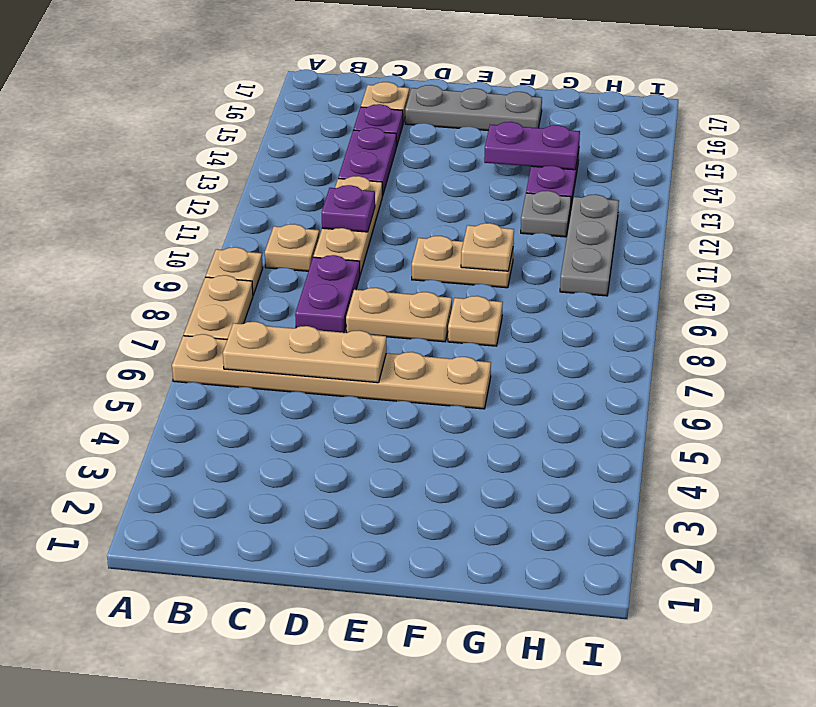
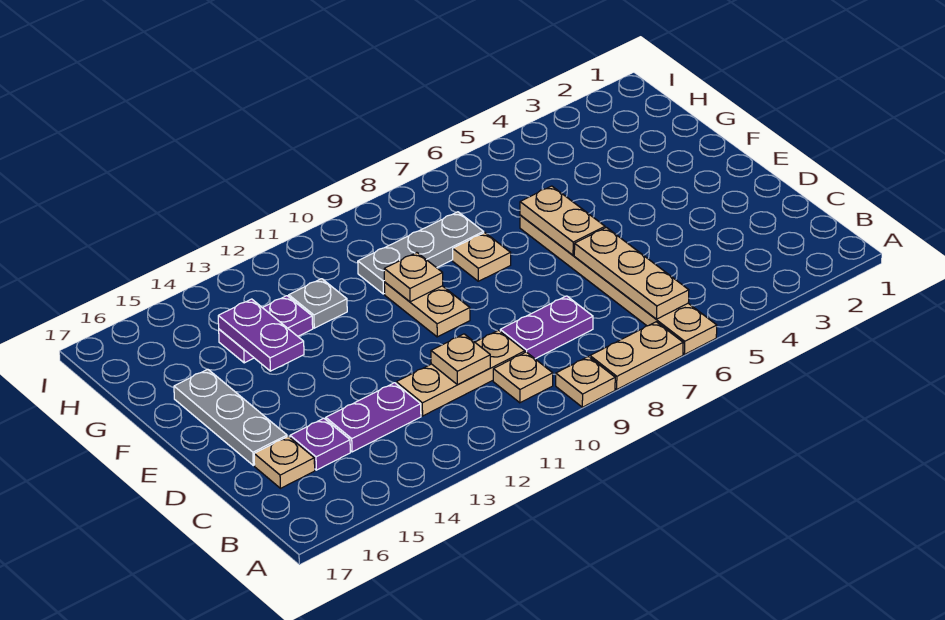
purple plate C11 level 2 -> tan plate C11 level 2
tan plate D8:E8 level 1 -> tan plate E6:F6 level 2
grey plate H10:H12 level 1 -> grey plate G8:G10 level 1

